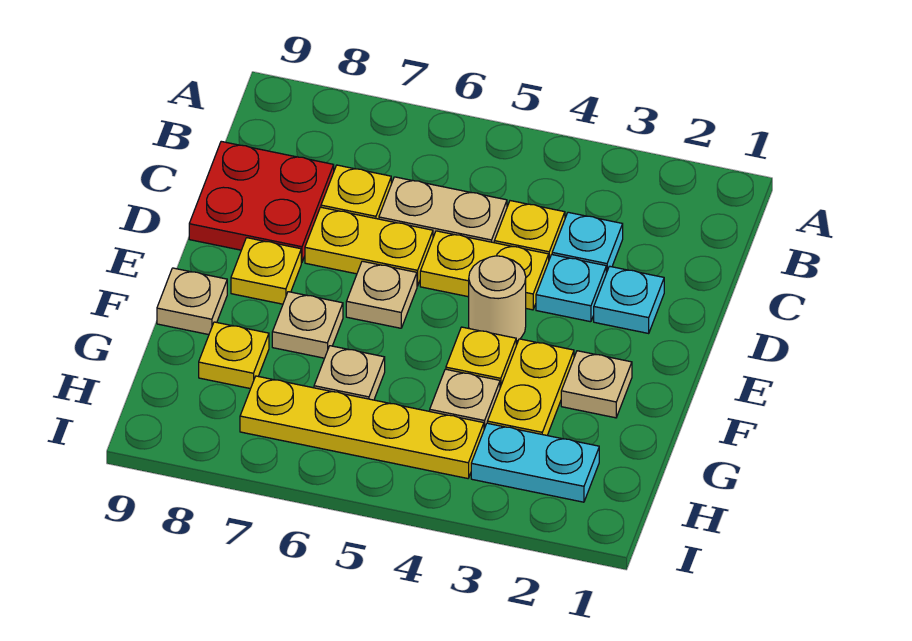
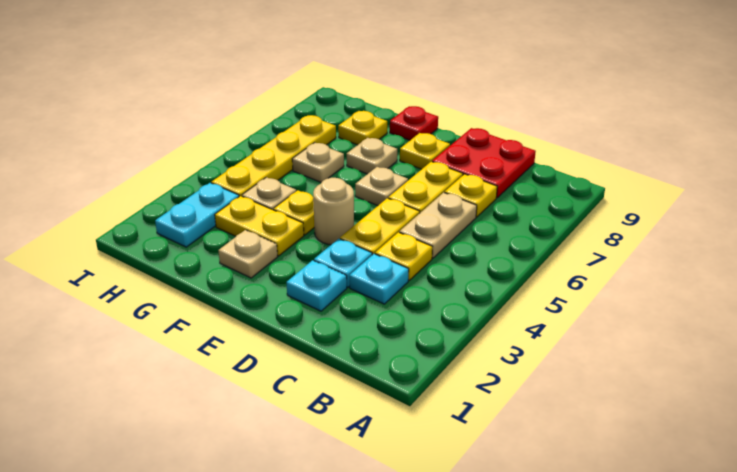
tan plate F9 level 1 -> red plate F9 level 1

